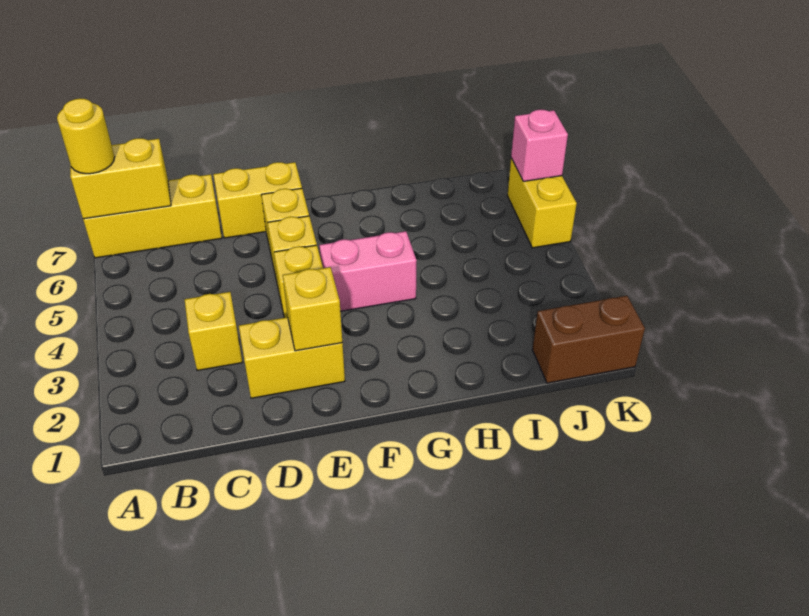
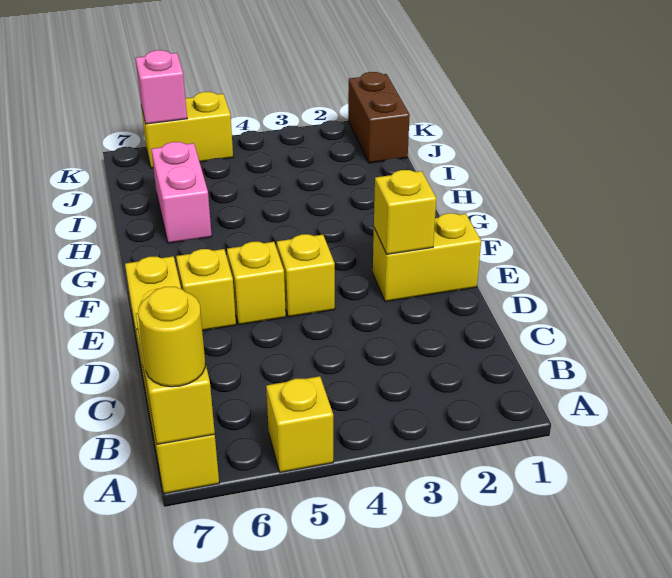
yellow brick C3 level 1 -> yellow brick A5 level 1
yellow brick D2:E2 level 1 -> yellow brick E1:E2 level 1
pink brick F4:G4 level 1 -> pink brick H6:I6 level 1

